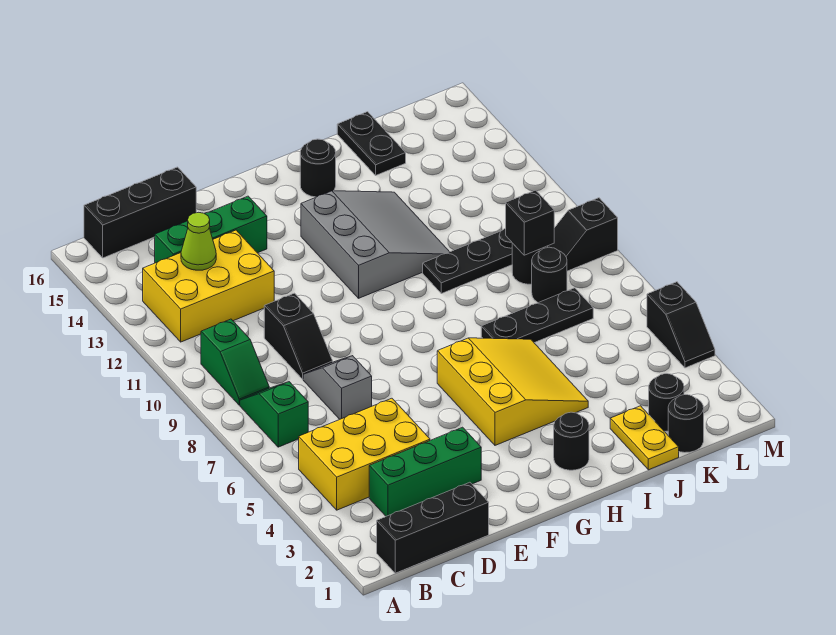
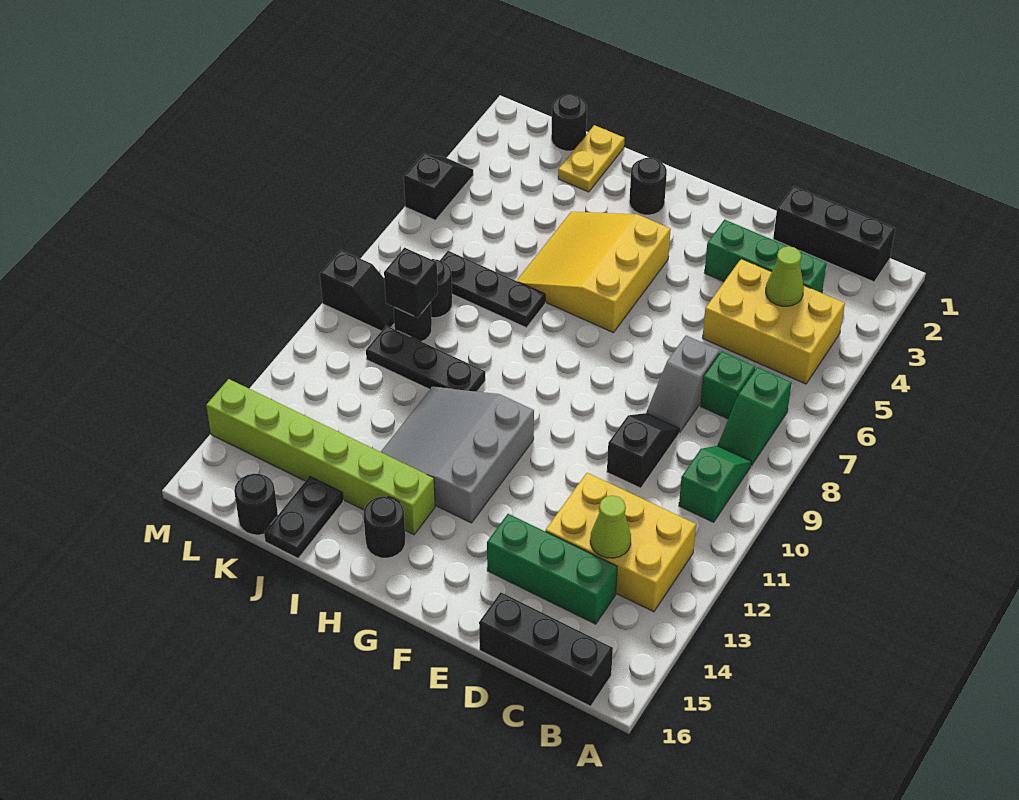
none -> lime cone C4 level 2
none -> green brick C7 level 1
none -> lime brick H14:M14 level 1
black round brick K2 level 1 -> black round brick K16 level 1

